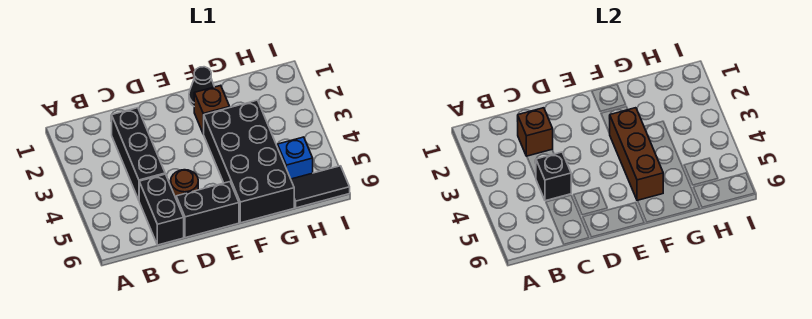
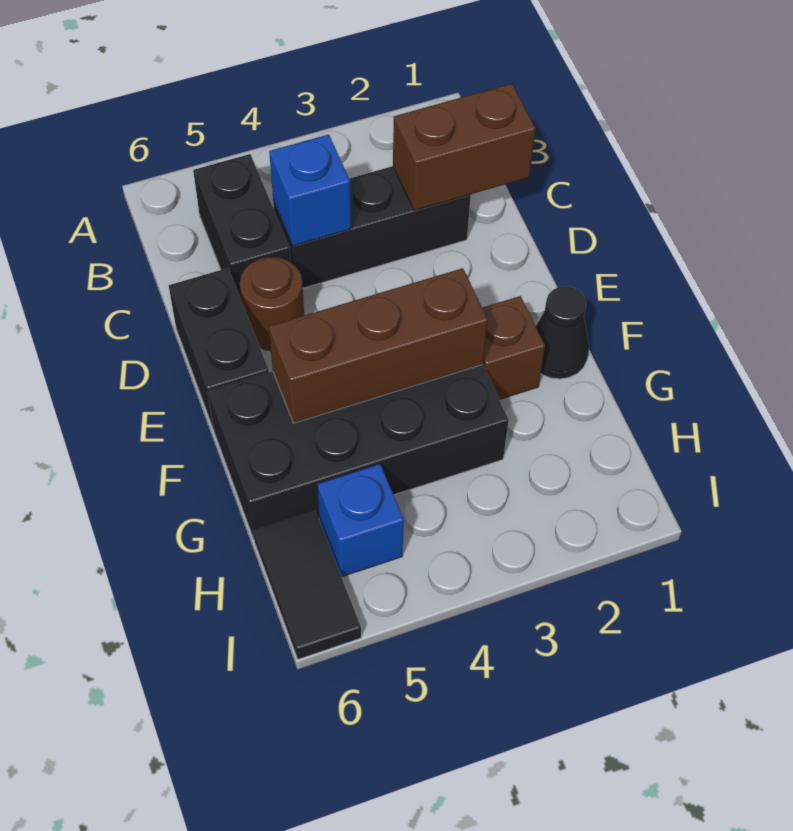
brown brick C2 level 2 -> brown brick C1:C2 level 2
black brick C4 level 2 -> blue brick C4 level 2
black brick C5:C6 level 1 -> black brick B5:C5 level 1

